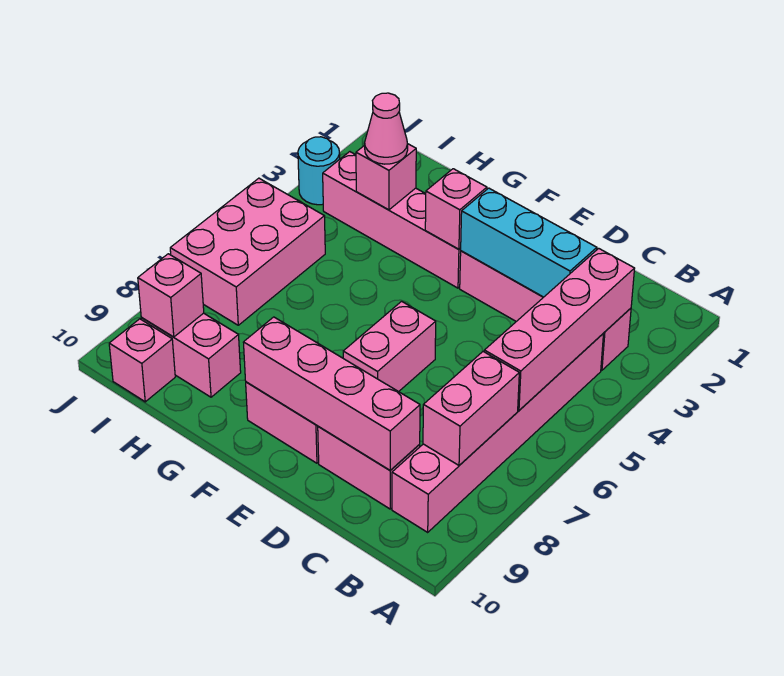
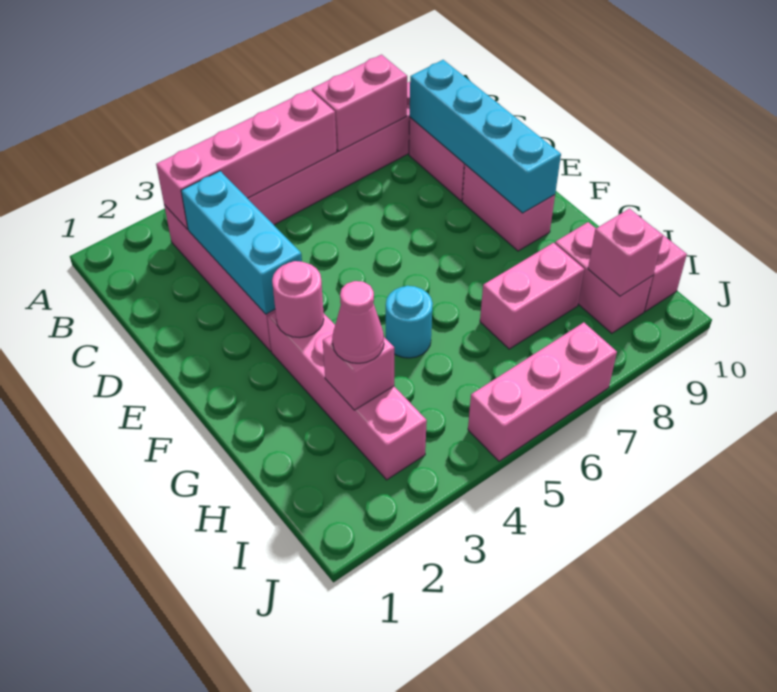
pink brick C9:F9 level 2 -> cyan brick C9:F9 level 2
pink brick E6:E7 level 1 -> pink brick H7:H8 level 1
pink brick F3 level 2 -> pink round brick F3 level 2
pink brick I5:J7 level 1 -> pink brick J5:J7 level 1
cyan round brick J3 level 1 -> cyan round brick G5 level 1

